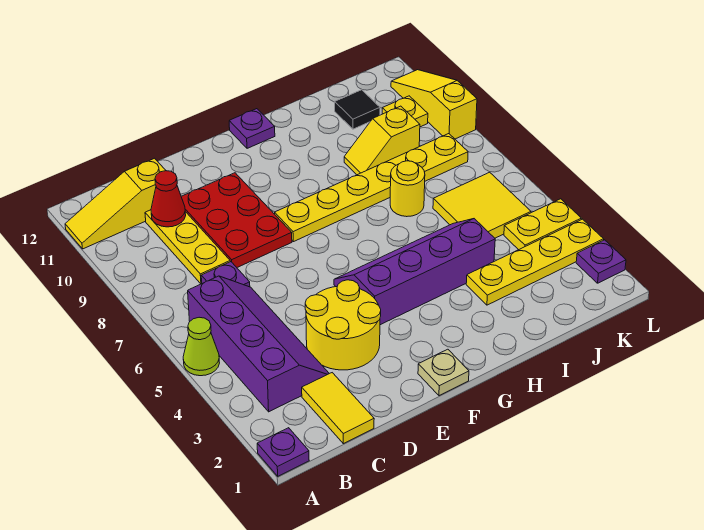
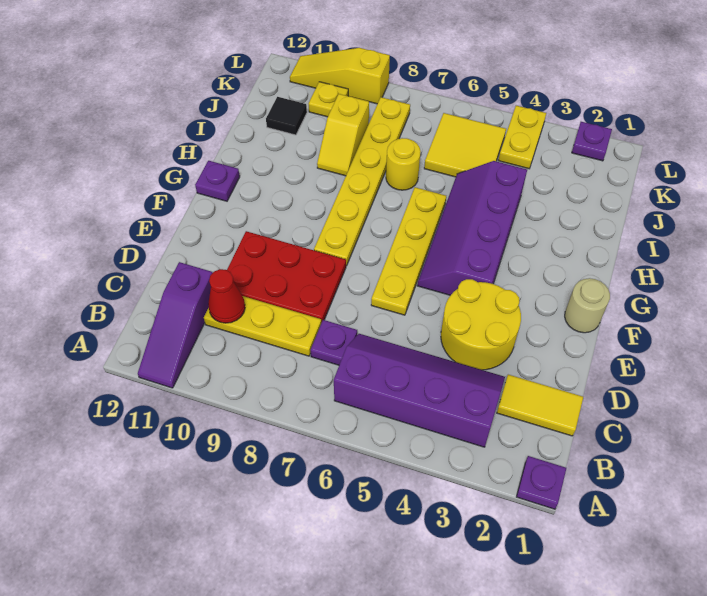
lime cone A5 level 1 -> none
yellow slope A11:C11 level 1 top C -> purple slope A11:C11 level 1 top C
tan plate F1 level 1 -> tan round brick F1 level 1
yellow plate I3:L3 level 1 -> yellow plate E6:H6 level 1

